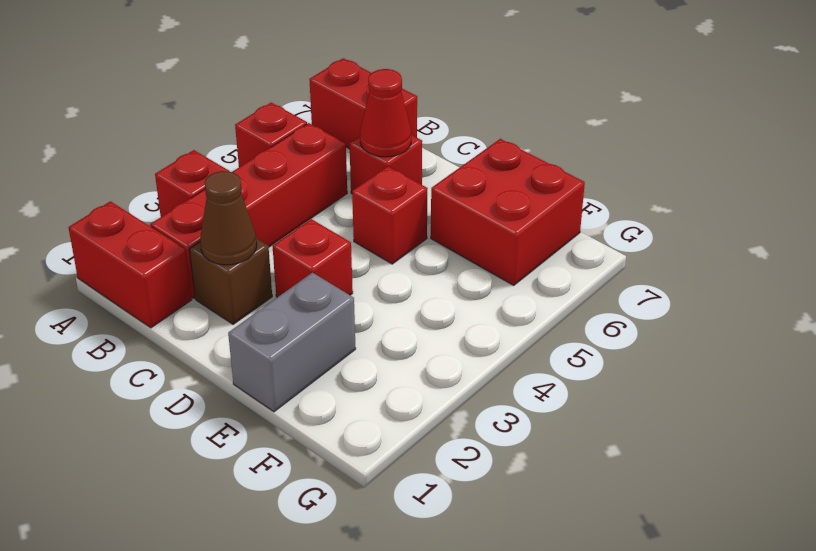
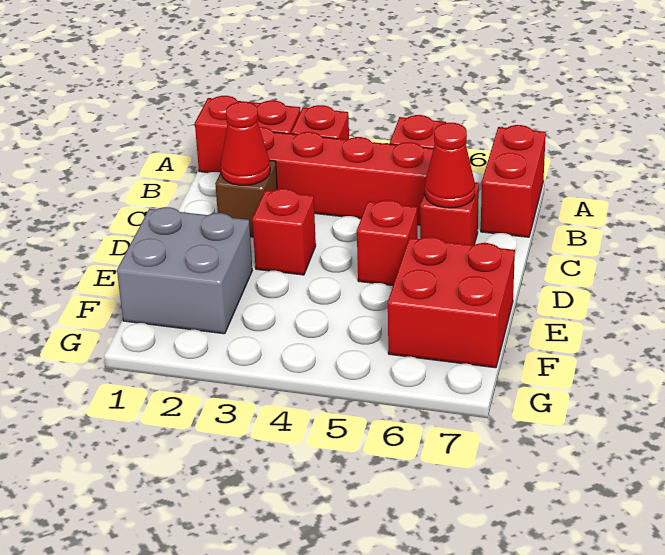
red brick A1:B1 level 1 -> red brick A1:A2 level 1
brown cone C2 level 2 -> red cone C2 level 2
grey brick E1:E2 level 1 -> grey brick E1:F2 level 1

